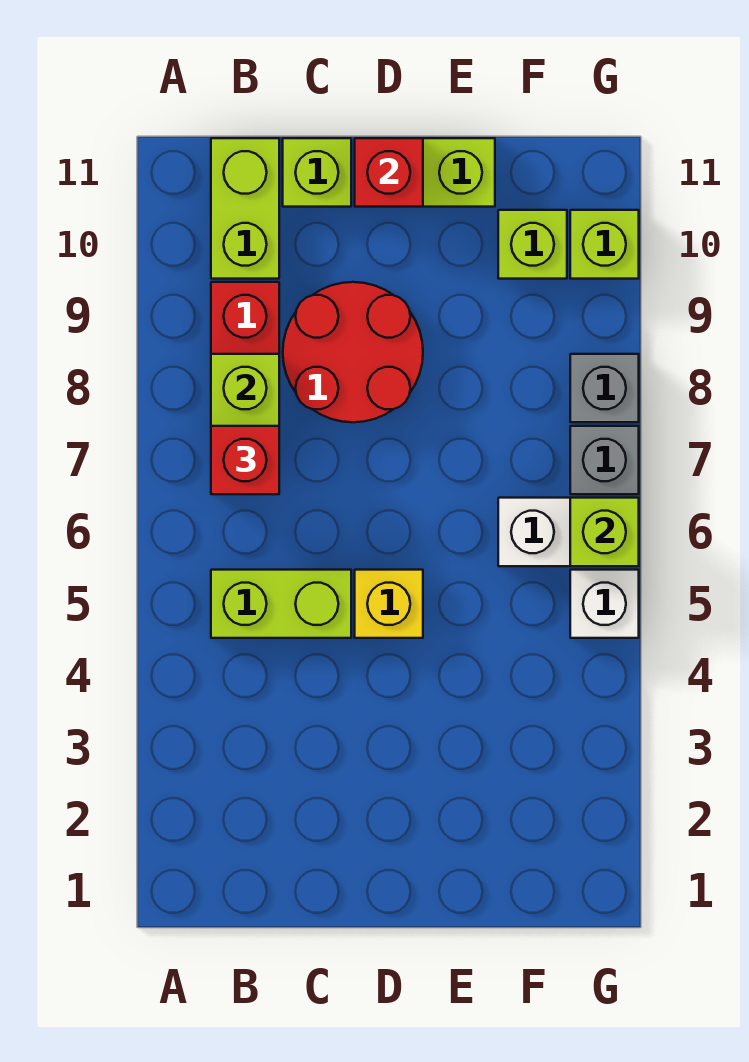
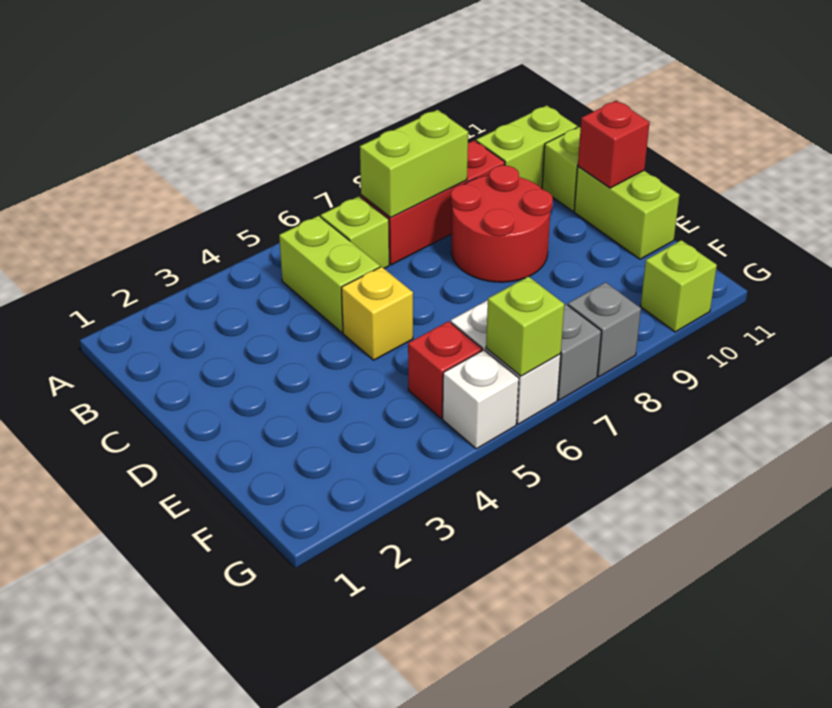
red brick B7 level 3 -> red brick F5 level 1
lime brick F10 level 1 -> lime brick B6 level 1

